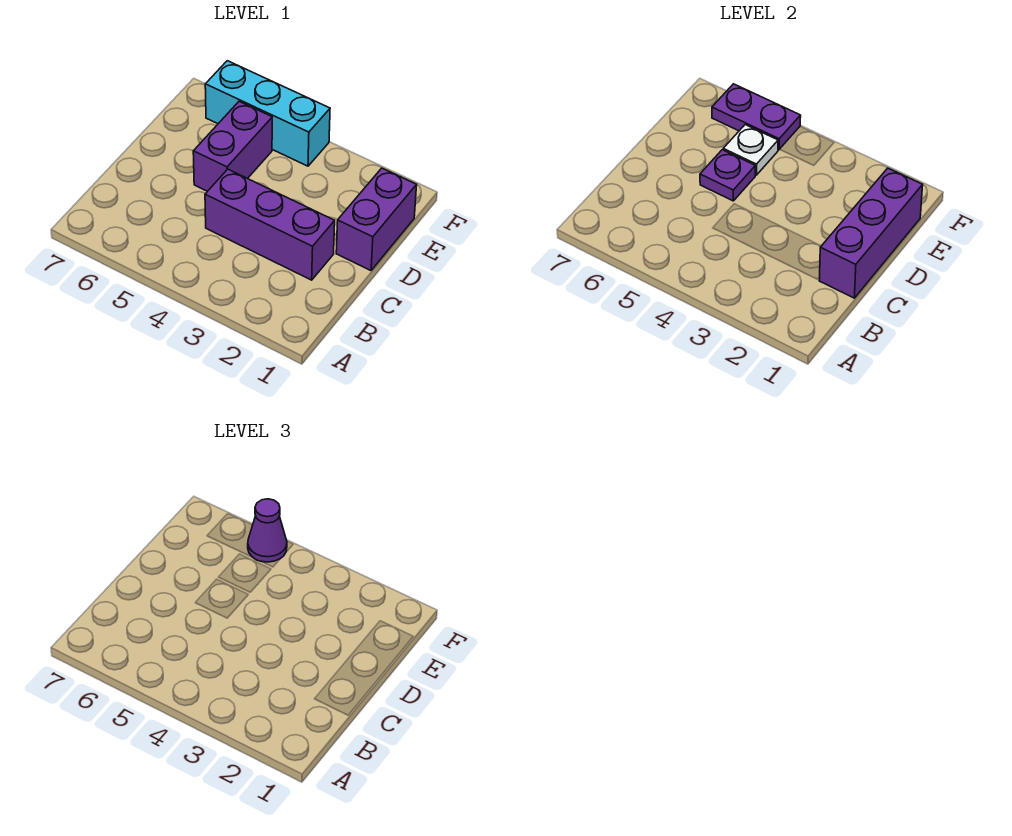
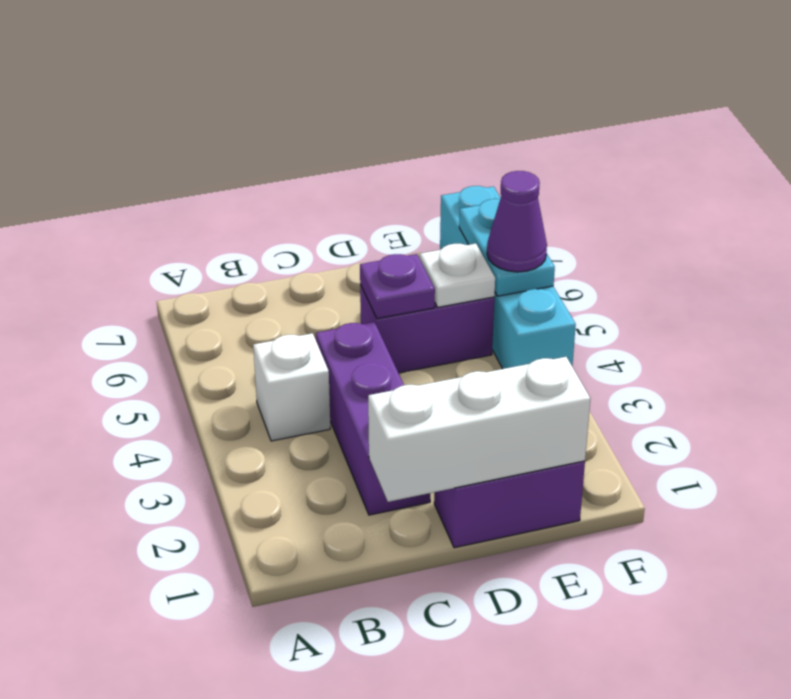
none -> white brick B4 level 1
purple brick C1:E1 level 2 -> white brick C1:E1 level 2
cyan brick F4:F6 level 1 -> cyan brick F4:F7 level 1
purple plate F5:F6 level 2 -> cyan plate F5:F6 level 2

